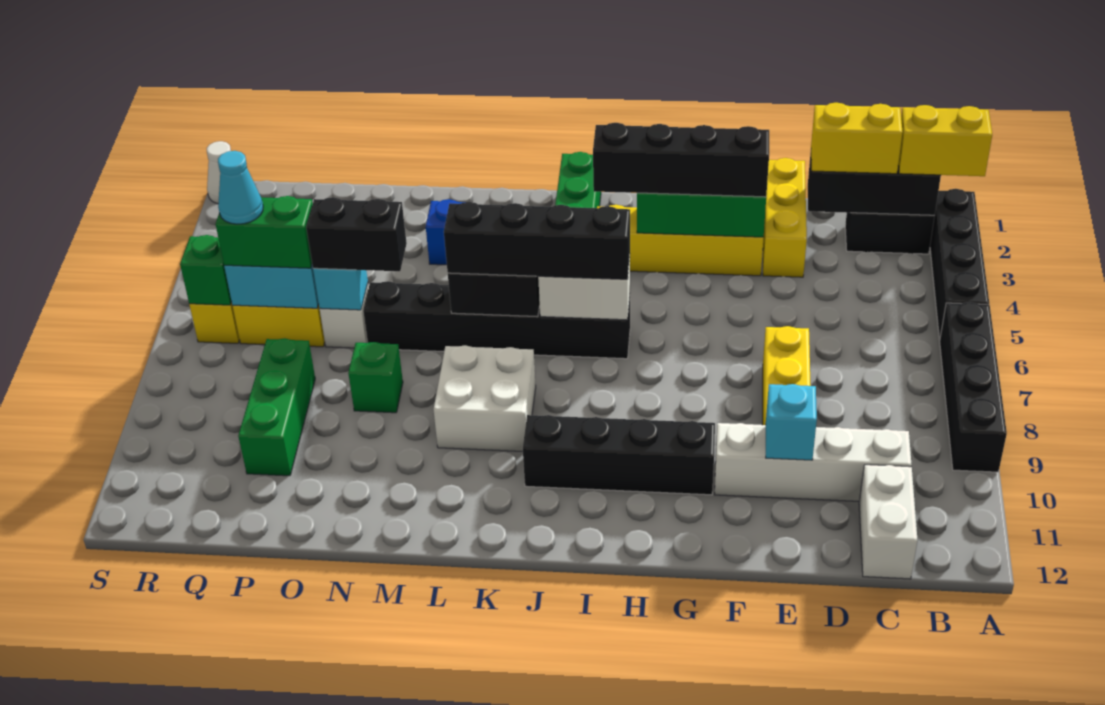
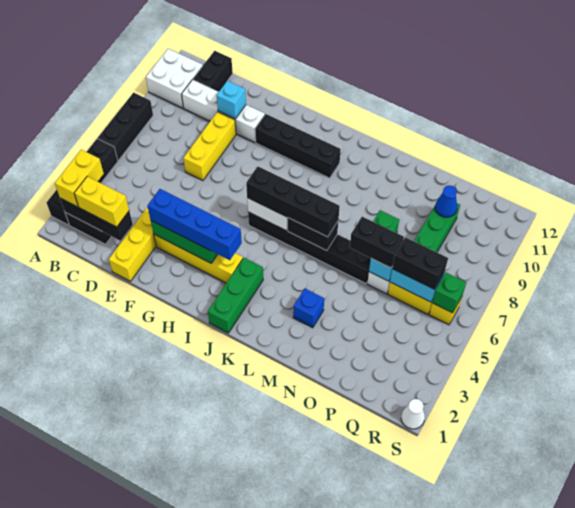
yellow brick A2:B2 level 3 -> yellow brick B2:B3 level 3
black brick A6:A9 level 1 -> black brick A6:A8 level 1
white brick C11:C12 level 1 -> black brick C11:C12 level 1
black brick F3:I3 level 3 -> blue brick F3:I3 level 3
white brick K8:L9 level 1 -> white brick A10:B11 level 1
green brick P6:Q6 level 3 -> black brick P6:Q6 level 3
none -> blue cone P10 level 2
cyan cone Q6 level 4 -> none

